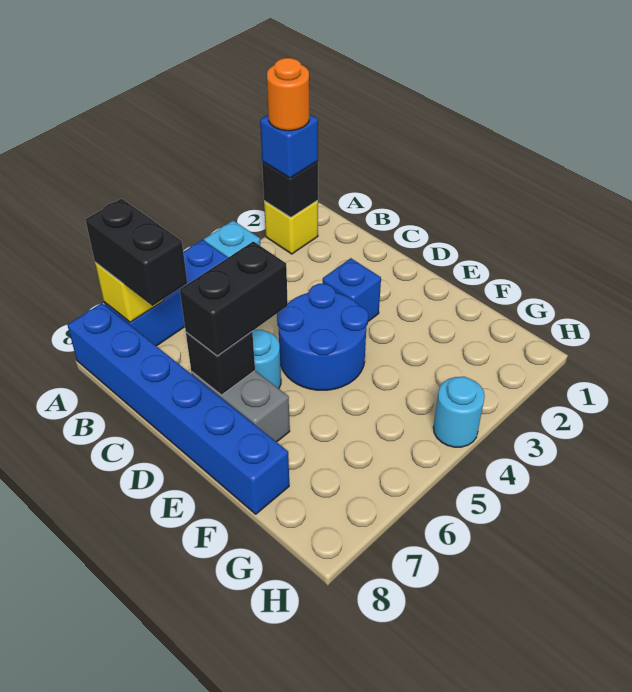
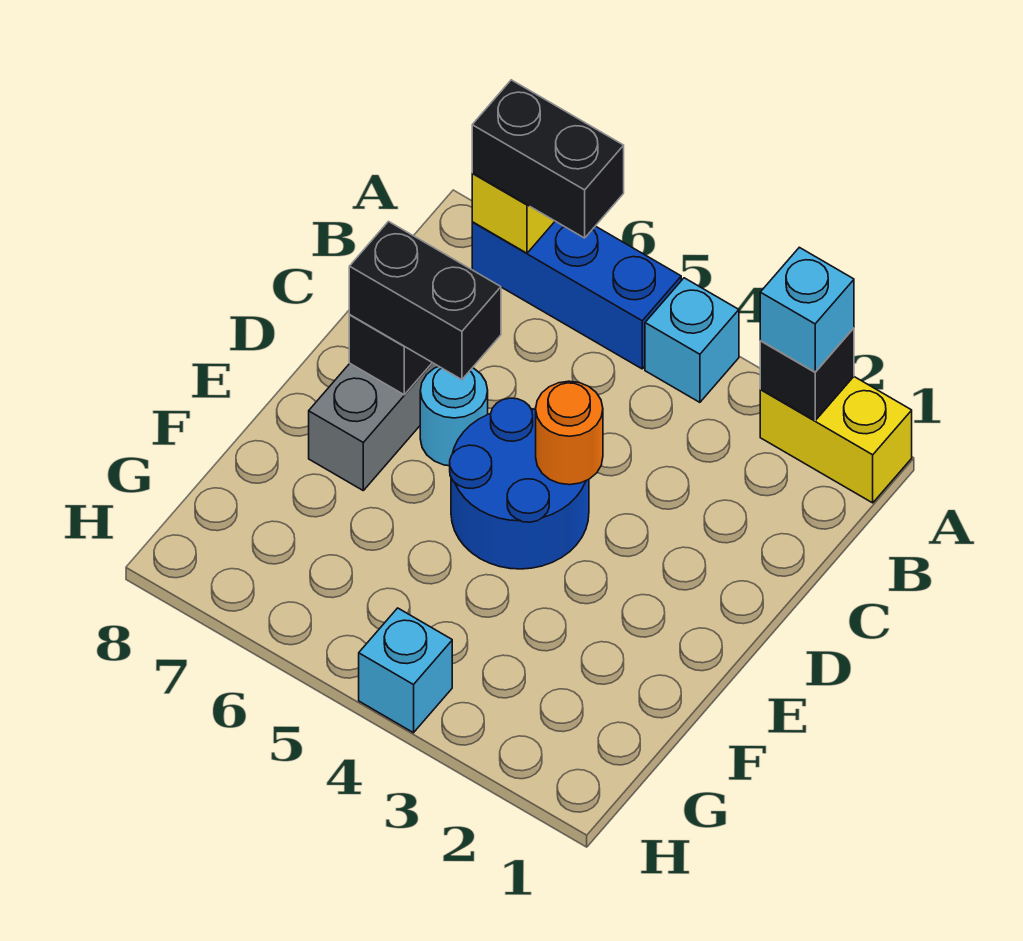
yellow brick A2 level 1 -> yellow brick A1:A2 level 1
blue brick A2 level 3 -> cyan brick A2 level 3
orange round brick A2 level 4 -> orange round brick D4 level 2
black brick A7:B7 level 3 -> black brick A6:A7 level 3
blue brick A8:F8 level 1 -> none
blue brick D3 level 1 -> none
cyan round brick H4 level 1 -> cyan brick H4 level 1

